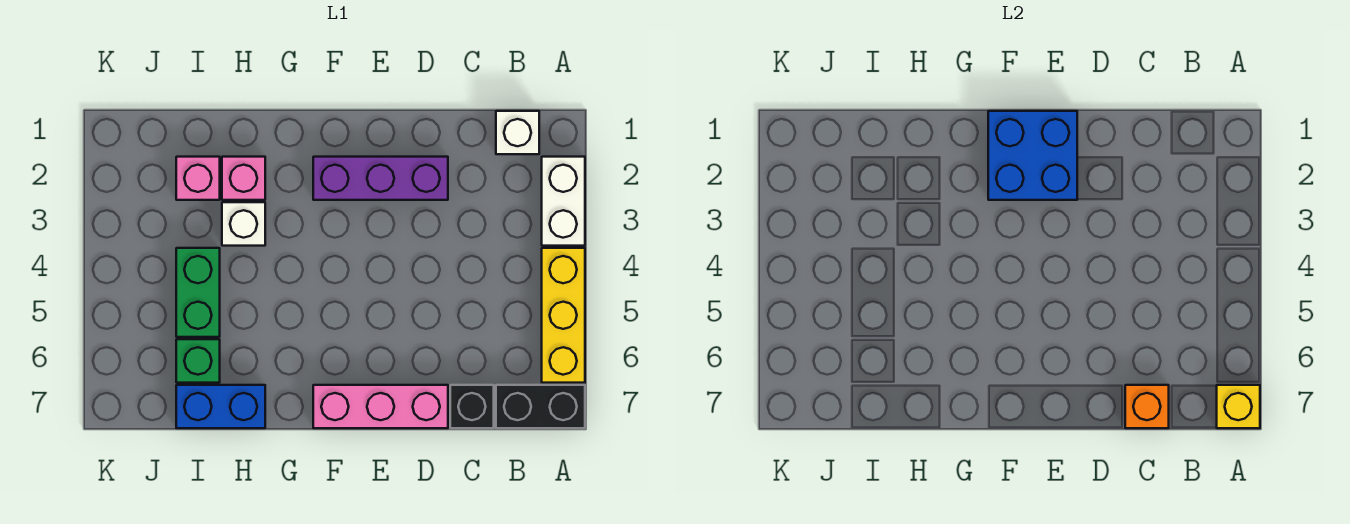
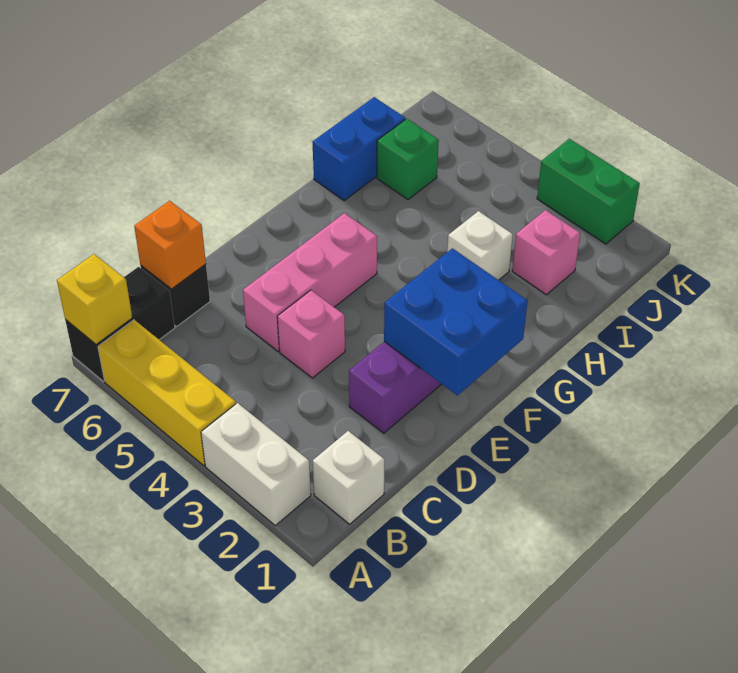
pink brick D7:F7 level 1 -> pink brick D5:F5 level 1
pink brick H2 level 1 -> pink brick D4 level 1
green brick I4:I5 level 1 -> green brick K2:K3 level 1

